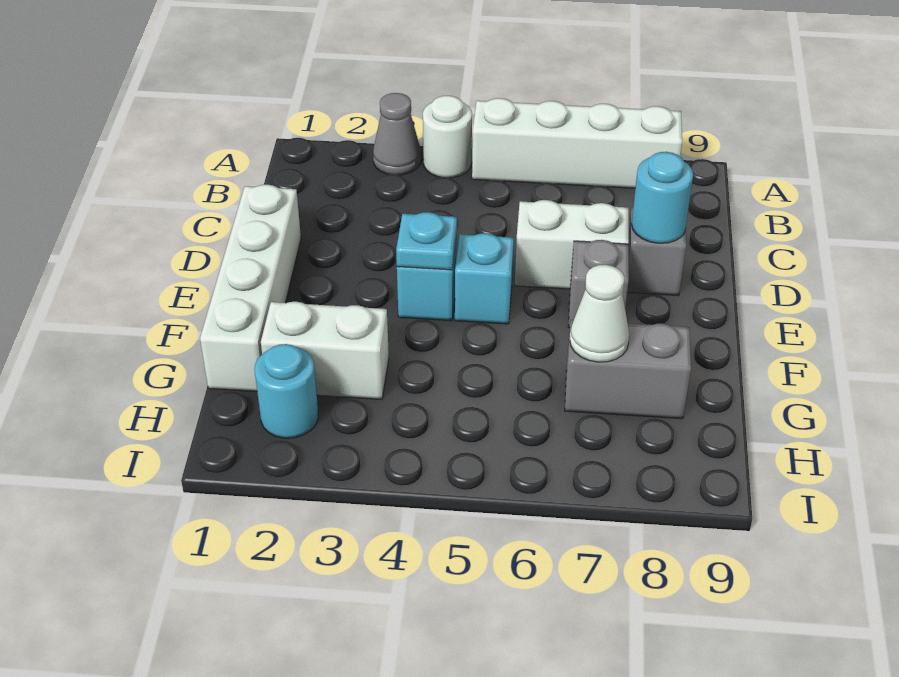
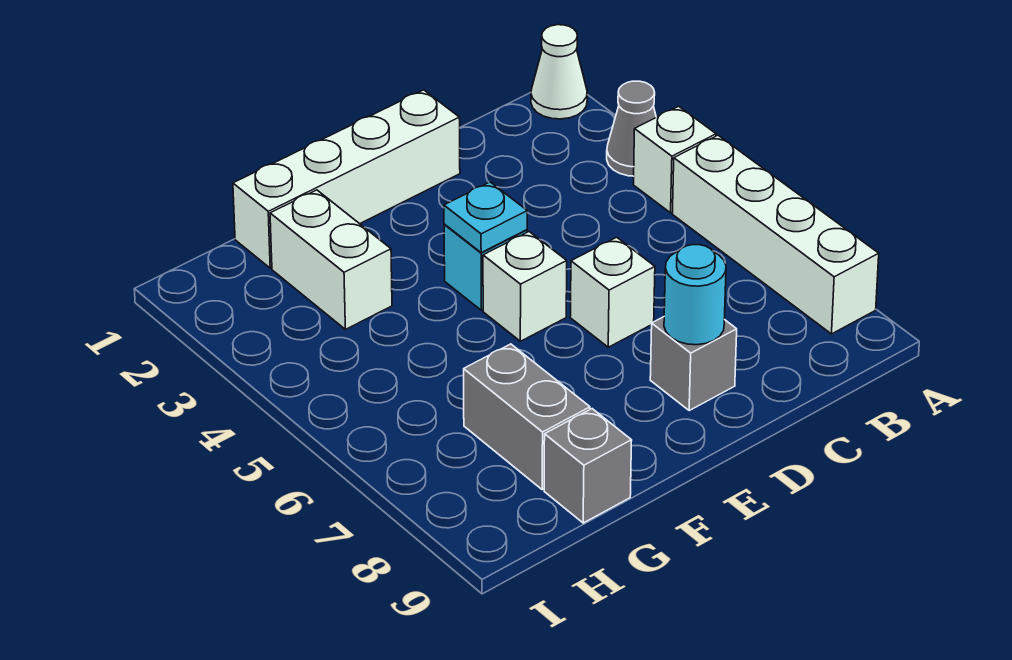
white round brick A4 level 1 -> white brick A4 level 1
white brick D6:D7 level 1 -> white brick D6 level 1
cyan brick E5 level 1 -> white brick E5 level 1
grey brick E7 level 1 -> grey brick G9 level 1
white cone G7 level 2 -> white cone A1 level 1
cyan round brick H2 level 1 -> none

